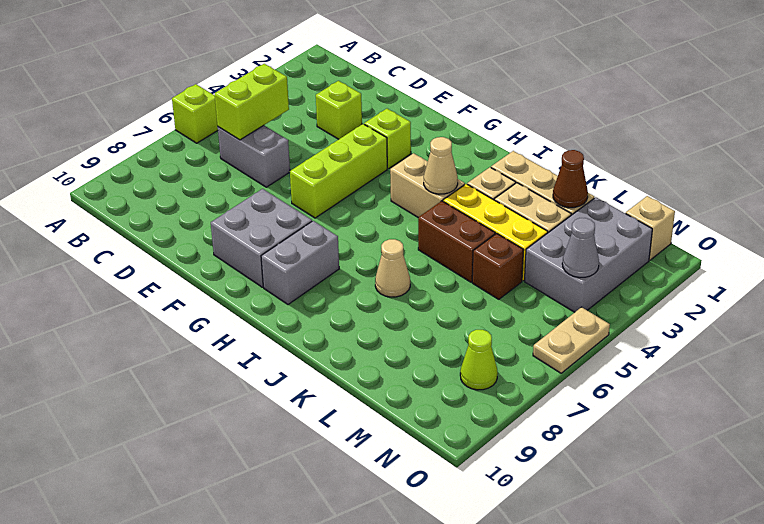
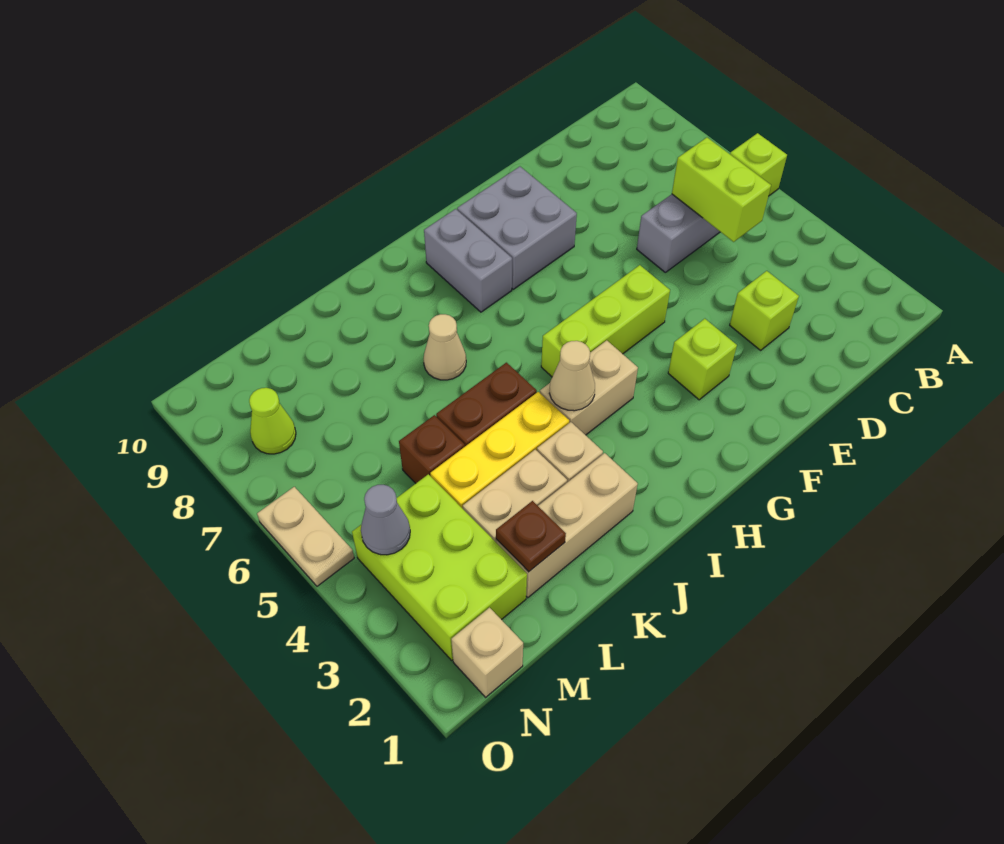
lime brick F4:F6 level 1 -> lime brick F5:H5 level 1
brown cone L2 level 2 -> brown plate L2 level 2
grey brick M2:N4 level 1 -> lime brick M2:N4 level 1

